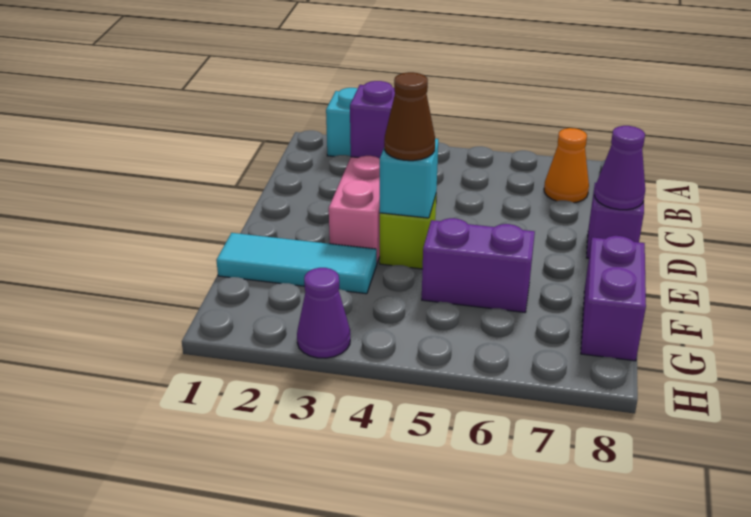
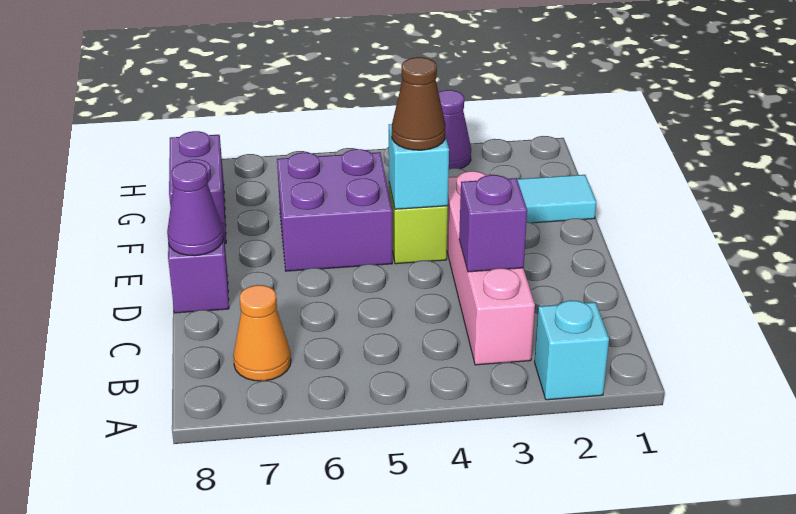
purple brick F5:F6 level 1 -> purple brick E5:F6 level 1

